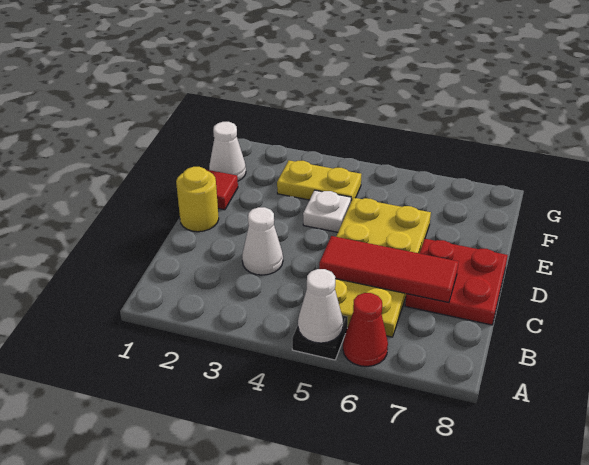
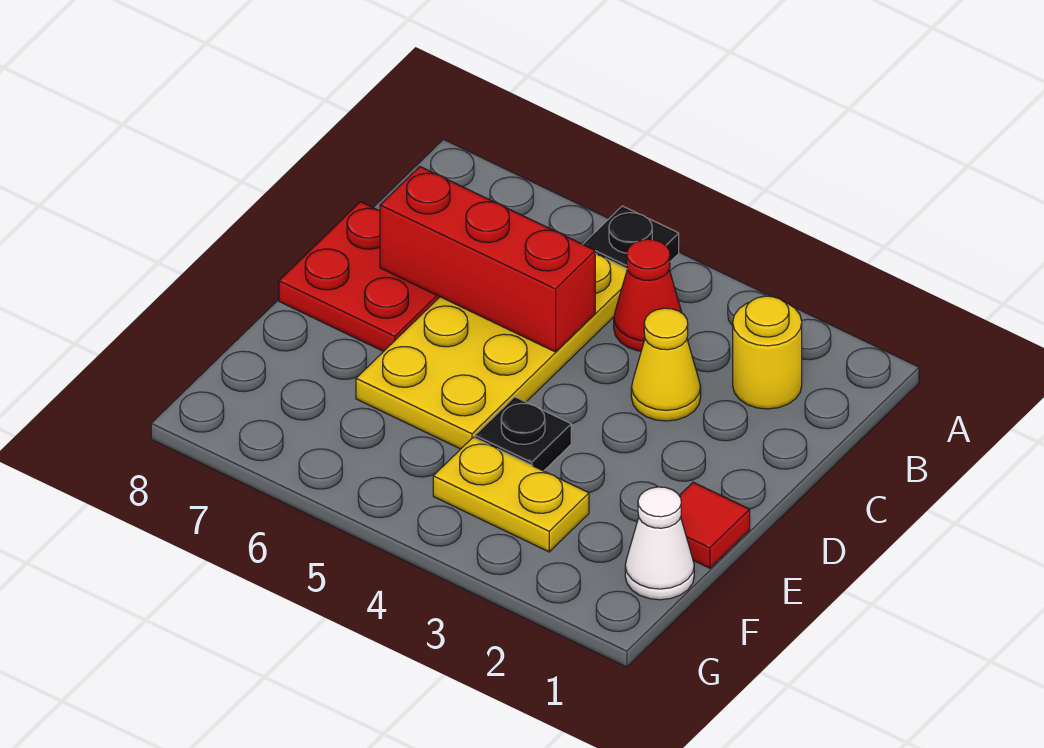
white cone A5 level 2 -> none
red cone A6 level 1 -> red cone B4 level 1
white cone C3 level 1 -> yellow cone C3 level 1
red tile C5:C7 level 2 -> red brick C5:C7 level 2
yellow round brick D1 level 1 -> yellow round brick B2 level 1
white plate E4 level 1 -> black plate E4 level 1

